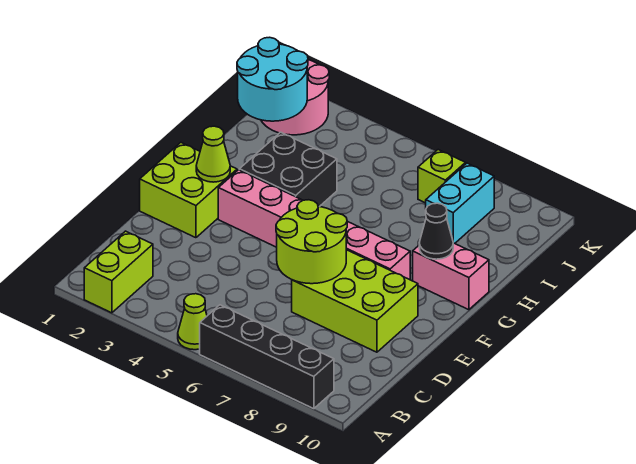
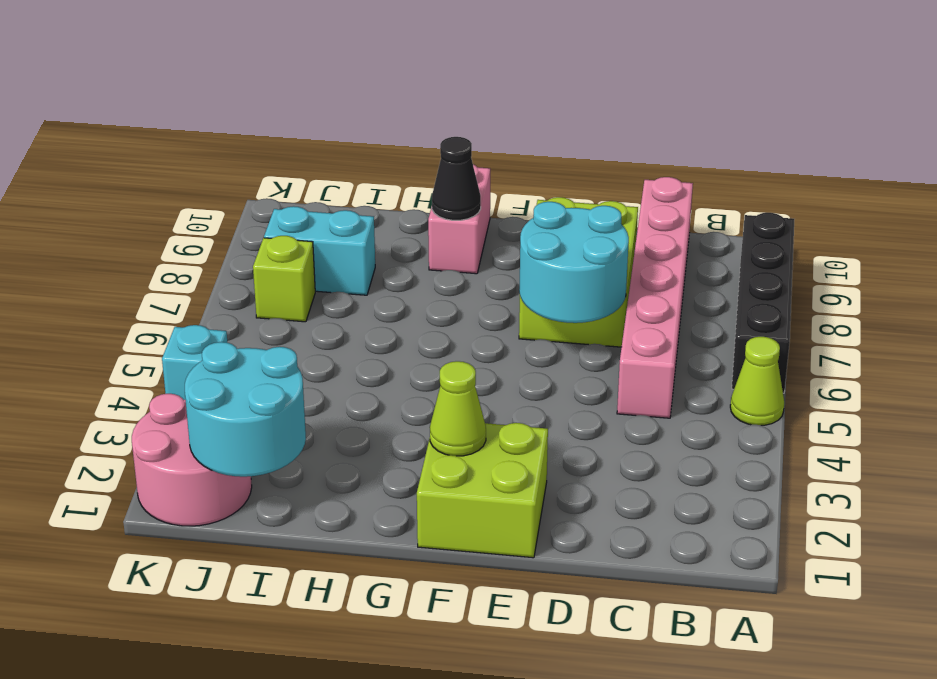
lime brick A2:B2 level 1 -> none
lime round brick D6:E7 level 2 -> cyan round brick D6:E7 level 2
pink brick F3:F8 level 1 -> pink brick C5:C10 level 1
black brick G3:H4 level 1 -> none
none -> cyan brick K4 level 1

